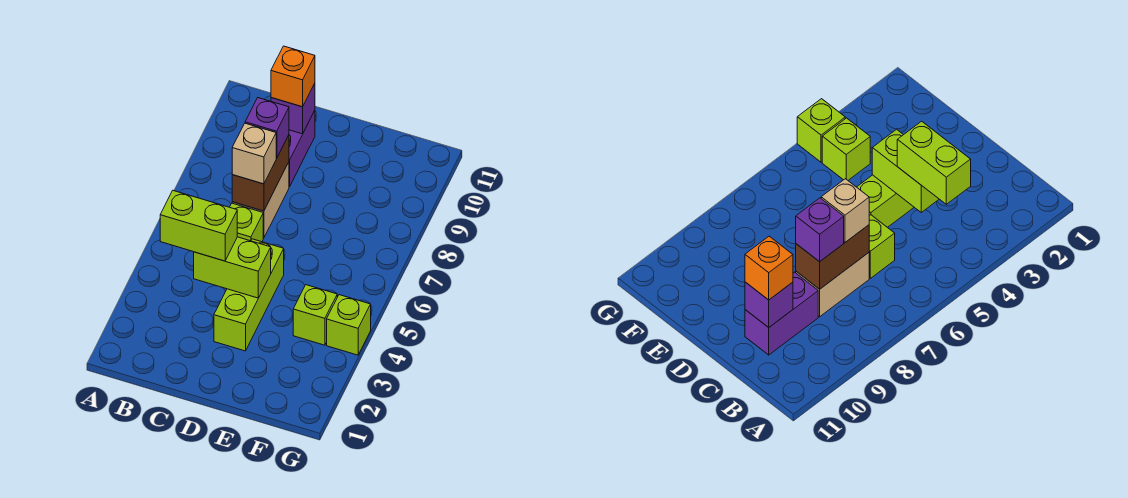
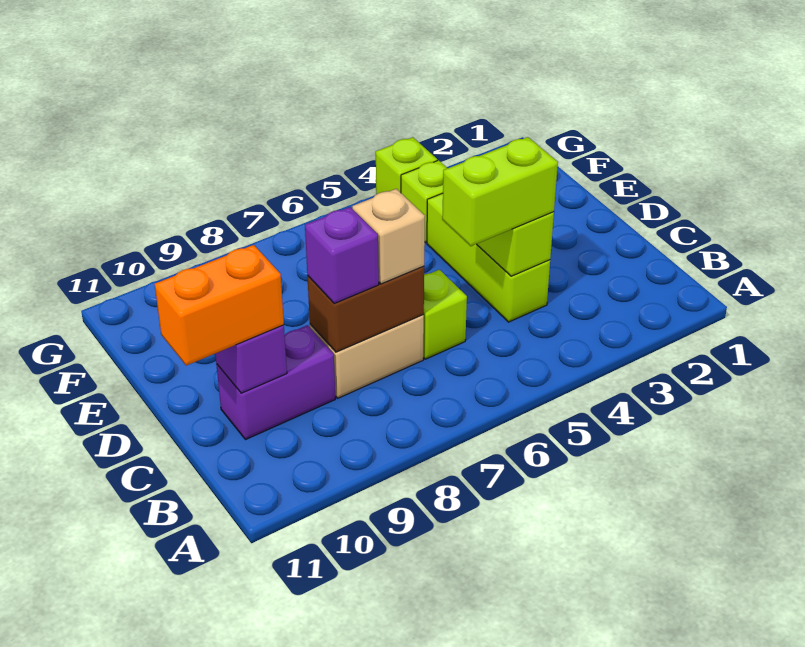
lime brick B4:C4 level 3 -> lime brick C4:C5 level 3
orange brick C10 level 3 -> orange brick C10:C11 level 3
lime brick D3:D5 level 1 -> lime brick C4:E4 level 1

